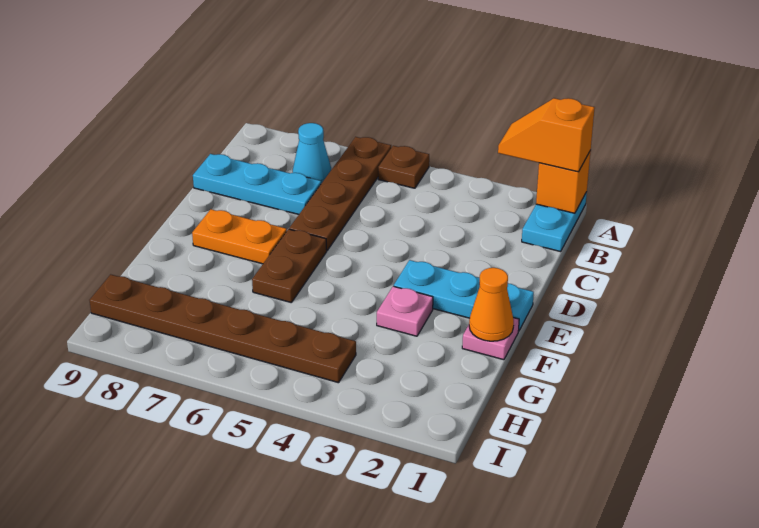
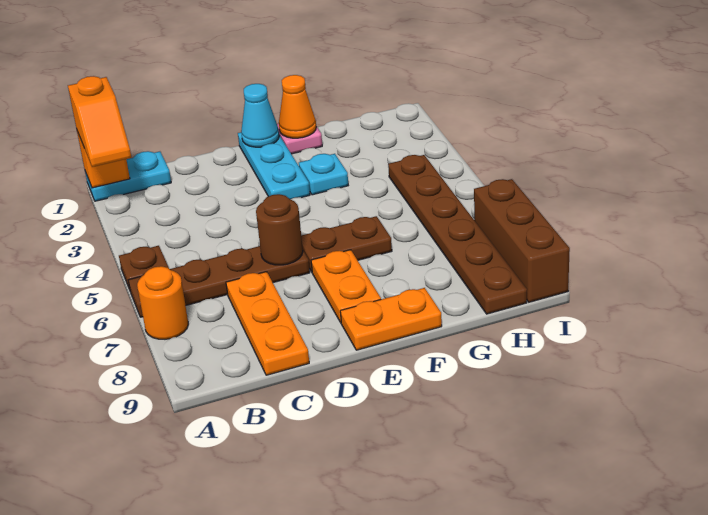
none -> orange round brick A7 level 1
cyan cone B7 level 1 -> cyan cone E1 level 2
cyan plate C7:C9 level 1 -> orange plate C7:C9 level 1
none -> brown round brick D6 level 2
none -> orange plate E9:F9 level 1
pink plate F3 level 1 -> cyan plate F3 level 1
none -> brown brick I7:I9 level 1

